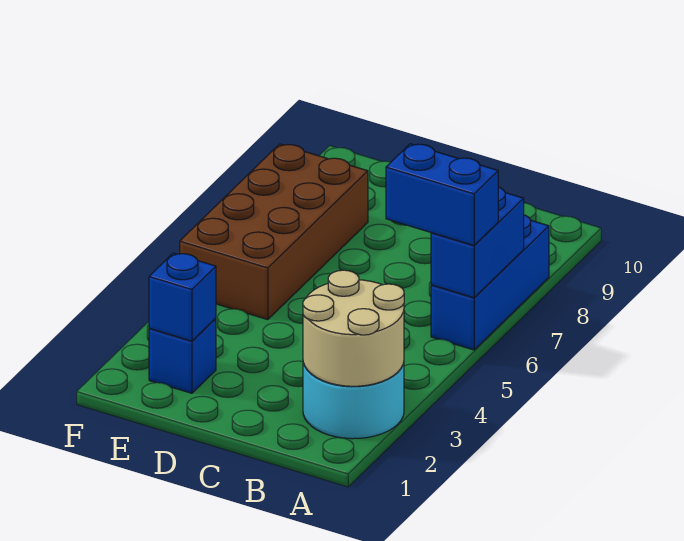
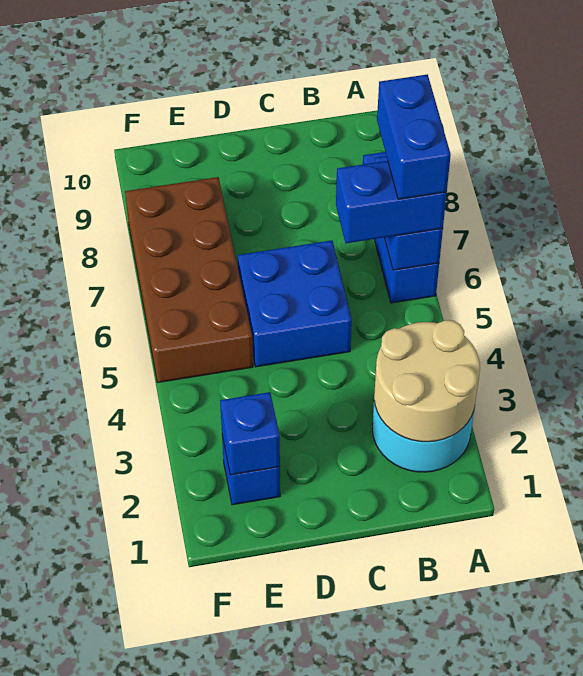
none -> blue brick A6:A7 level 4
none -> blue brick C5:D6 level 1

